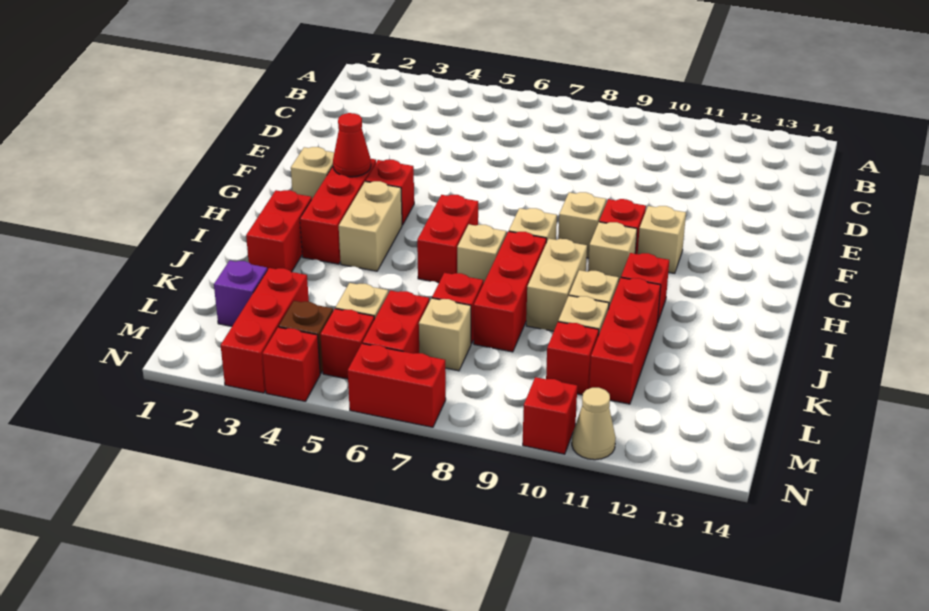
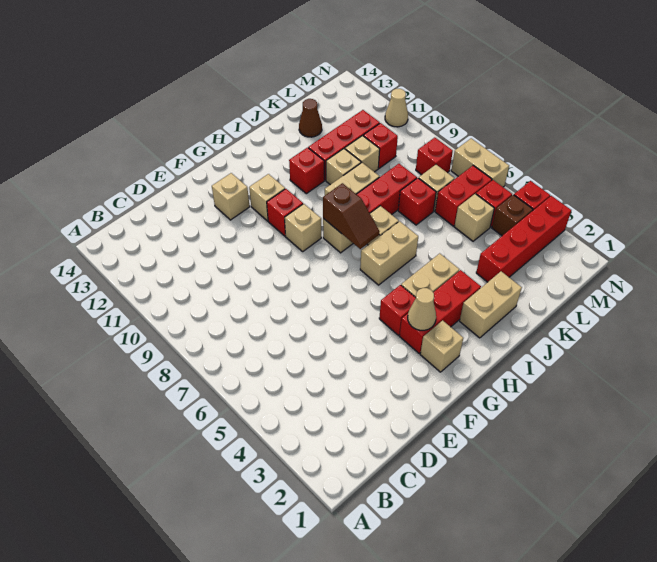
red cone G3 level 2 -> tan cone G3 level 2
red brick H6:I6 level 1 -> tan brick H6:I6 level 1
none -> brown slope H7:H8 level 2 top 8
tan brick H10 level 1 -> tan brick F12 level 1
red brick I2:J2 level 1 -> tan brick I2:J2 level 1
none -> brown cone K13 level 1
purple brick L2 level 1 -> none
red brick L3:N3 level 1 -> red brick K3:N3 level 1
red brick N6:N7 level 1 -> tan brick N6:N7 level 1
red brick N10 level 1 -> red brick M8 level 1

